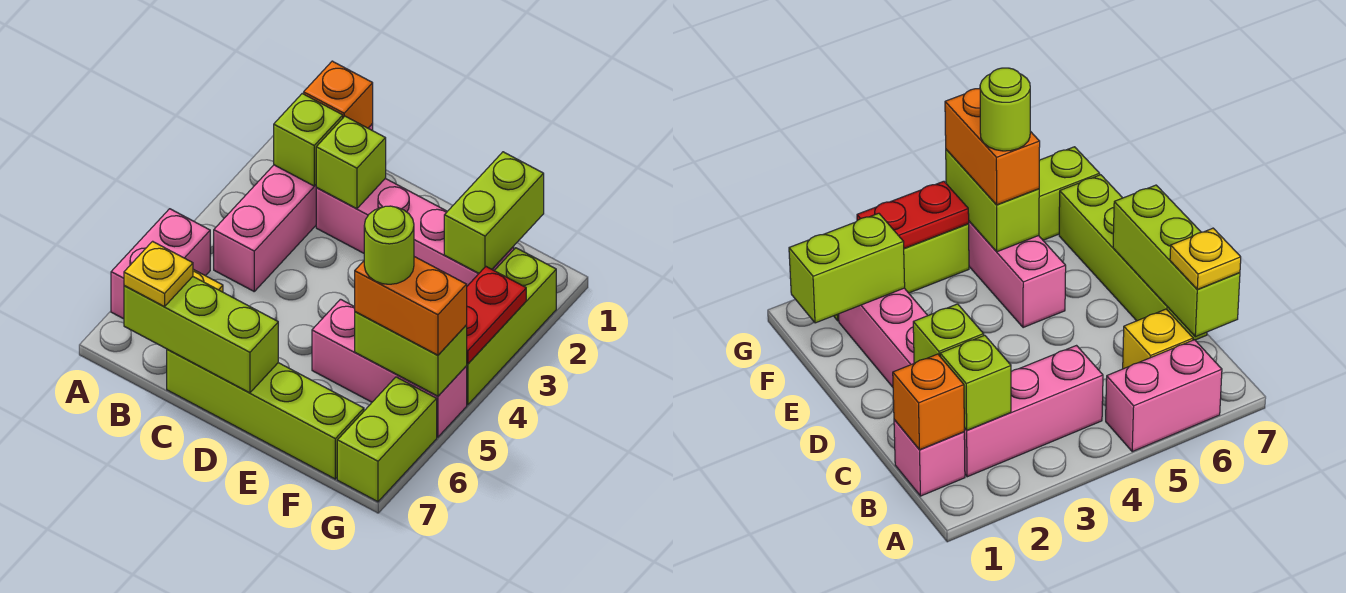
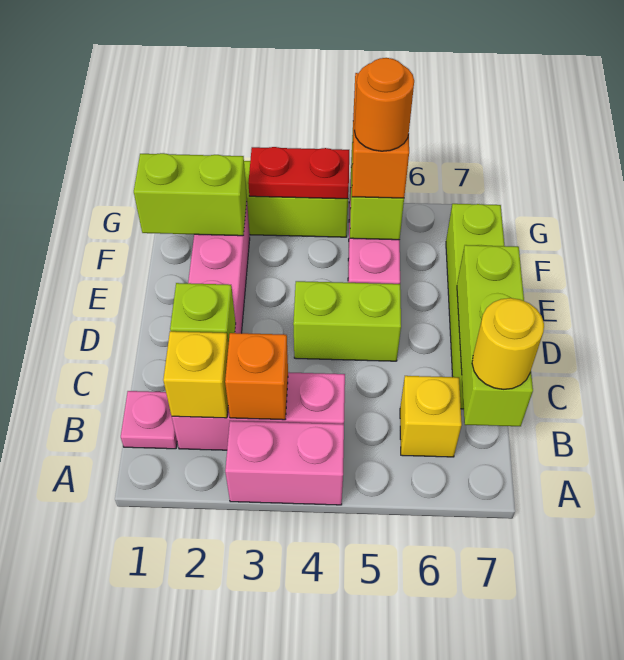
pink brick A5:A6 level 1 -> pink brick A3:A4 level 1
pink brick B1 level 1 -> pink plate B1 level 1
orange brick B1 level 2 -> orange brick B3 level 2
lime brick B2 level 2 -> yellow brick B2 level 2
yellow plate B7 level 3 -> yellow round brick B7 level 3
lime round brick F5 level 4 -> orange round brick F5 level 4
lime brick G6:G7 level 1 -> lime brick D4:D5 level 1

